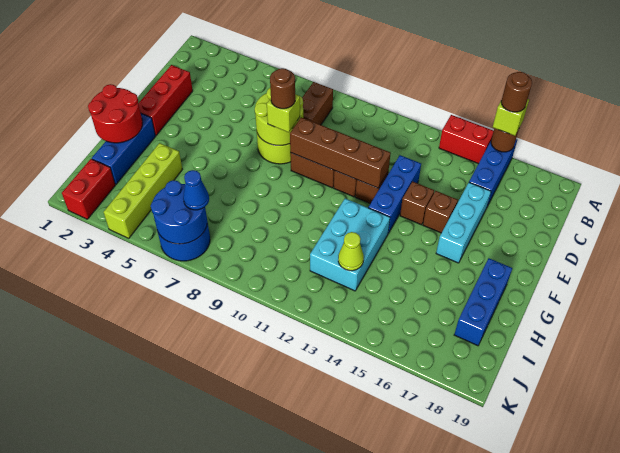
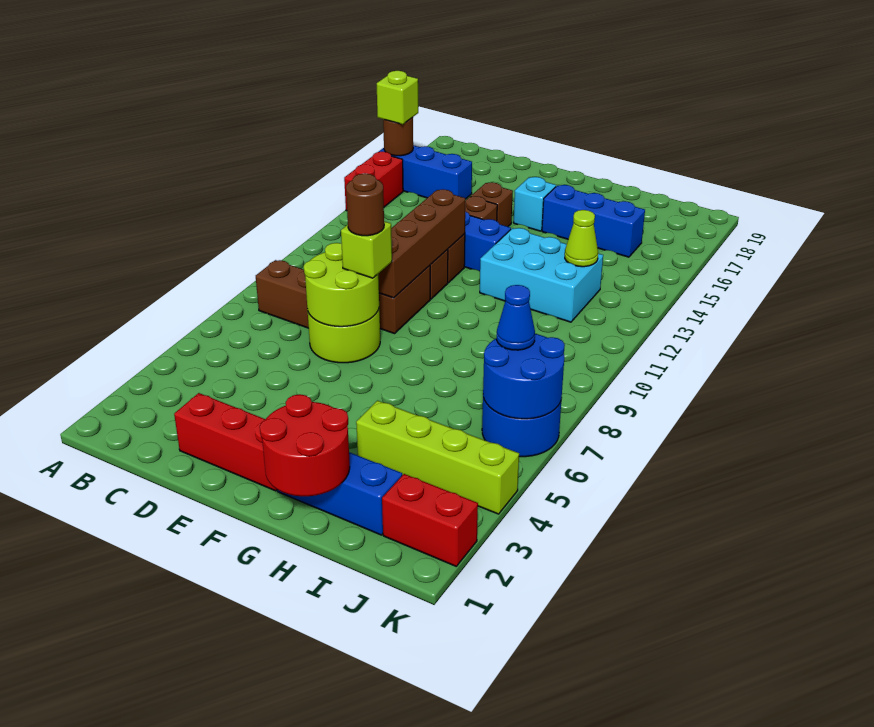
brown round brick A16 level 4 -> none
cyan brick D16:F16 level 1 -> cyan brick F16 level 1
blue brick G18:I18 level 1 -> blue brick G16:I16 level 1

